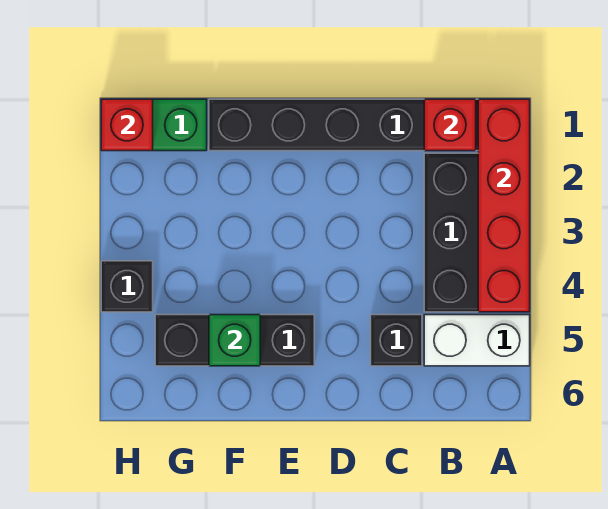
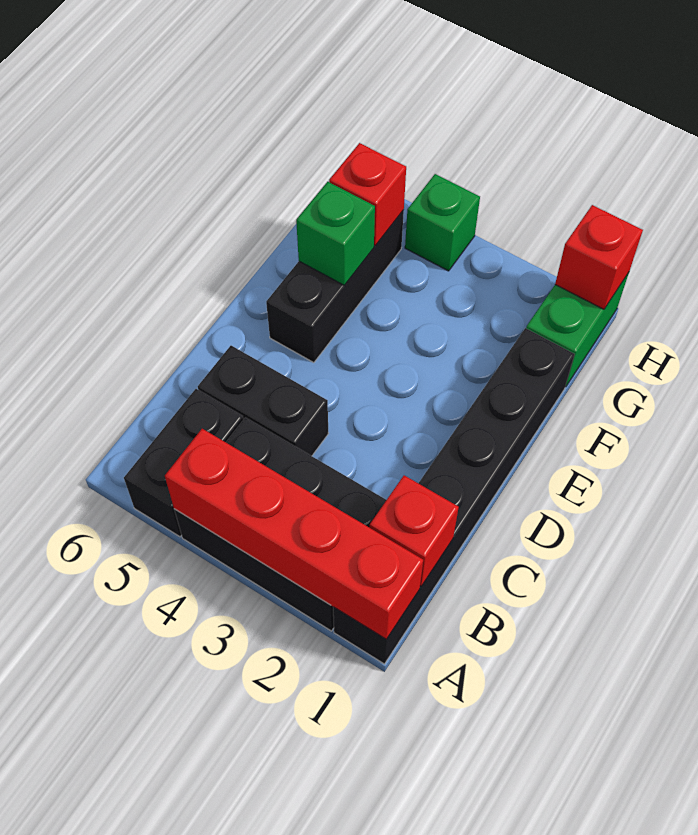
white brick A5:B5 level 1 -> black brick A5:B5 level 1
black brick C5 level 1 -> black brick C4:C5 level 1
none -> red brick G5 level 2
black brick H4 level 1 -> green brick H4 level 1

